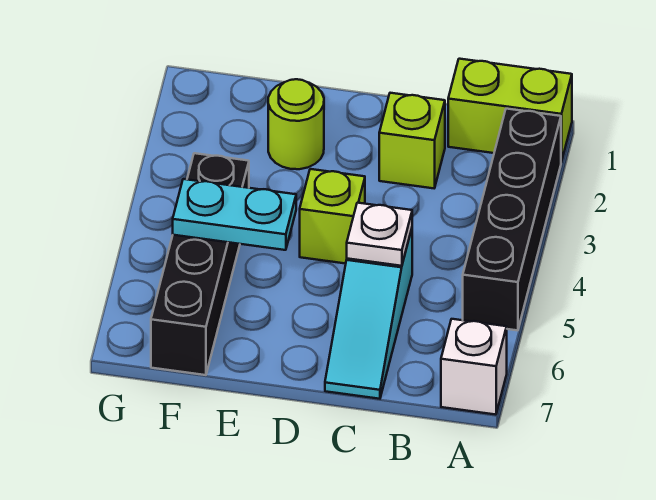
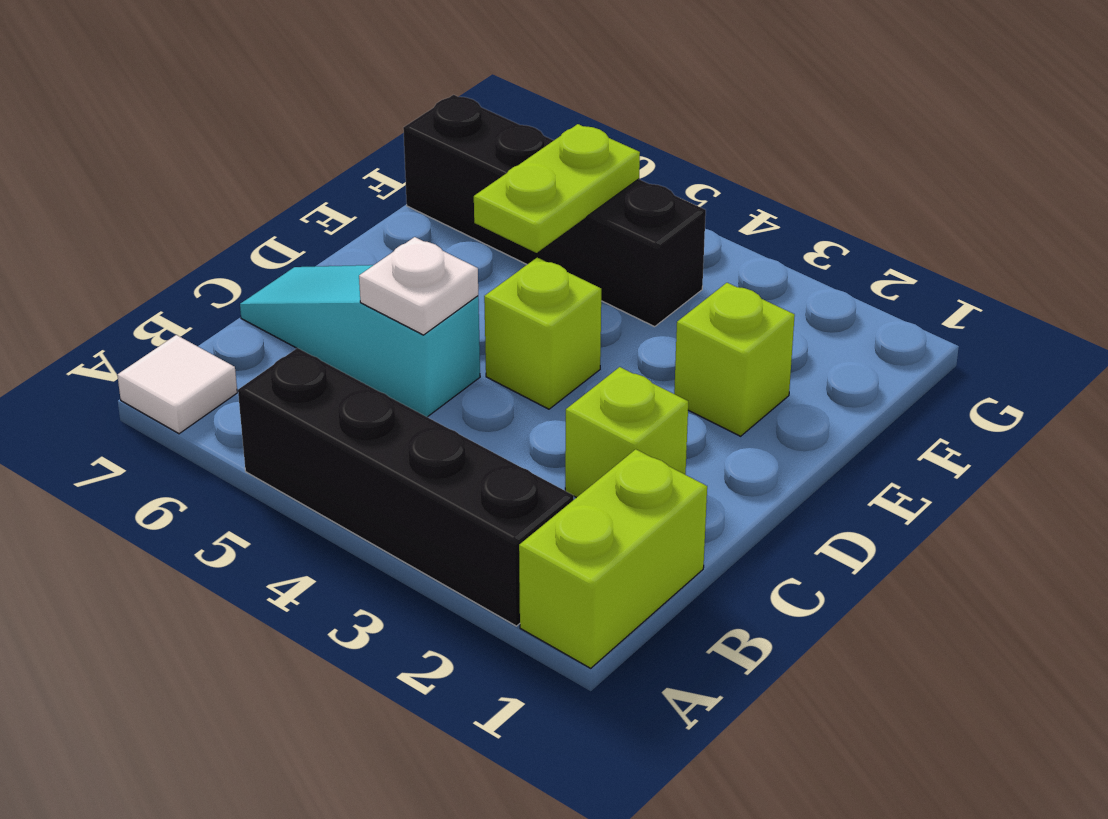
white brick A7 level 1 -> white tile A7 level 1
lime round brick E2 level 1 -> lime brick E2 level 1
cyan plate E5:F5 level 2 -> lime plate E5:F5 level 2

